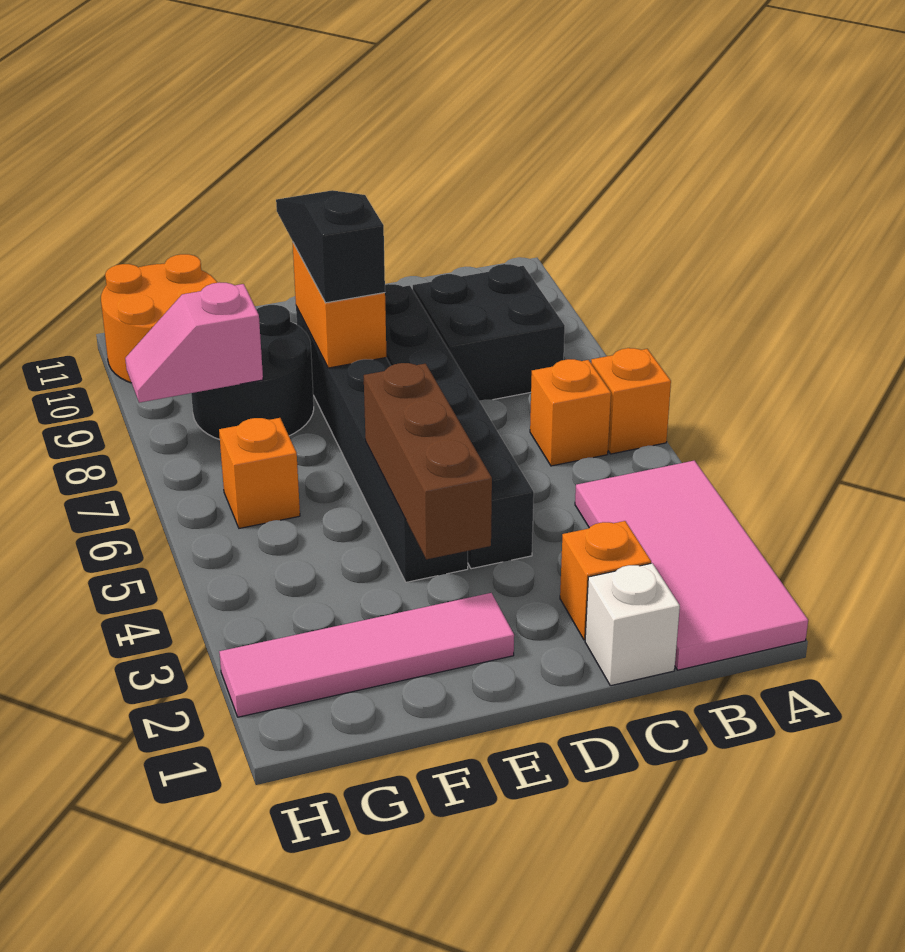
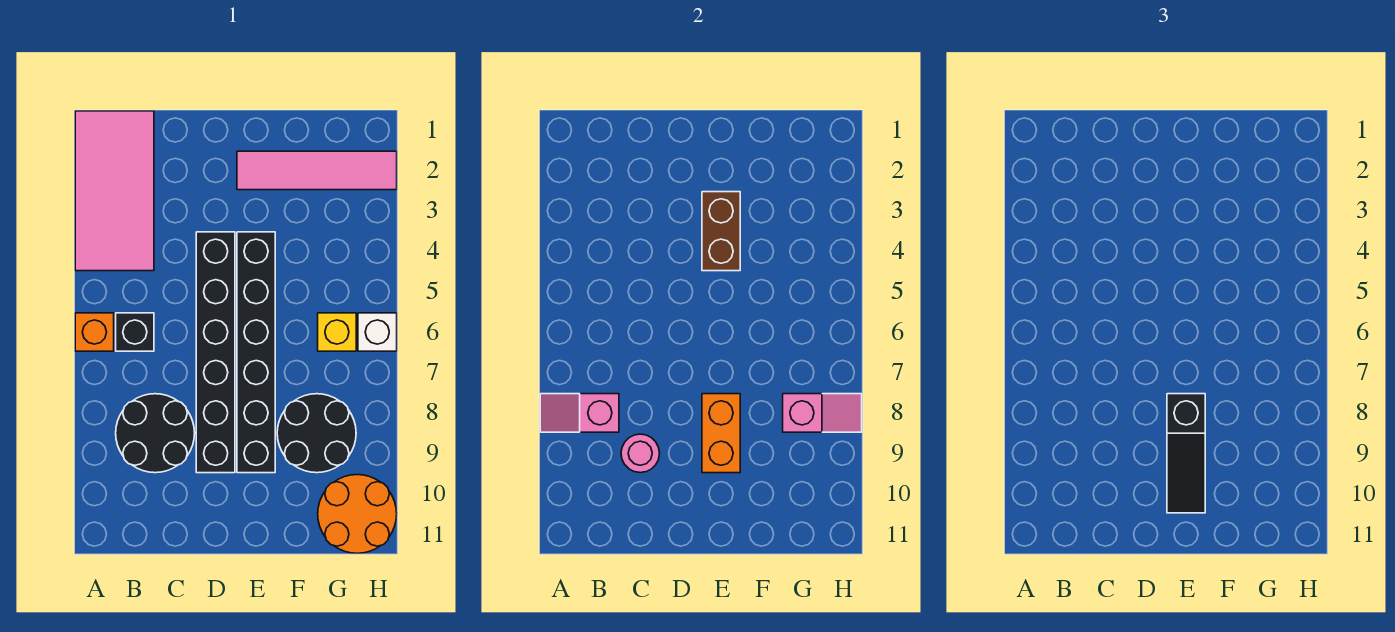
none -> pink slope A8:B8 level 2 top B
orange brick B6 level 1 -> black brick B6 level 1
black brick B8:C9 level 1 -> black round brick B8:C9 level 1
white brick C1 level 1 -> white brick H6 level 1
orange brick C2 level 1 -> none
none -> pink round brick C9 level 2
brown brick E3:E5 level 2 -> brown brick E3:E4 level 2
orange brick G6 level 1 -> yellow brick G6 level 1

